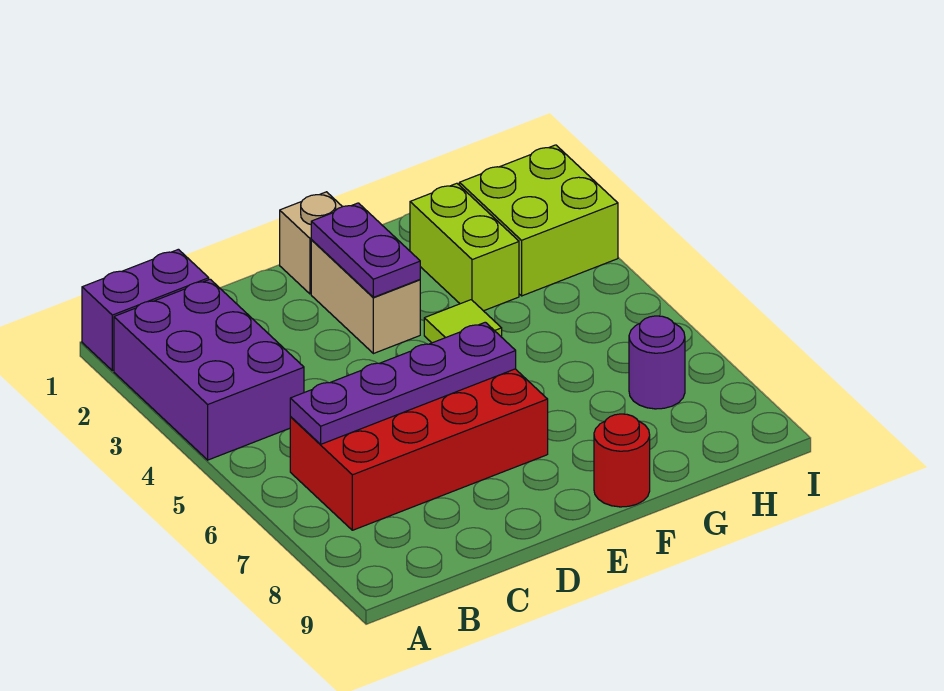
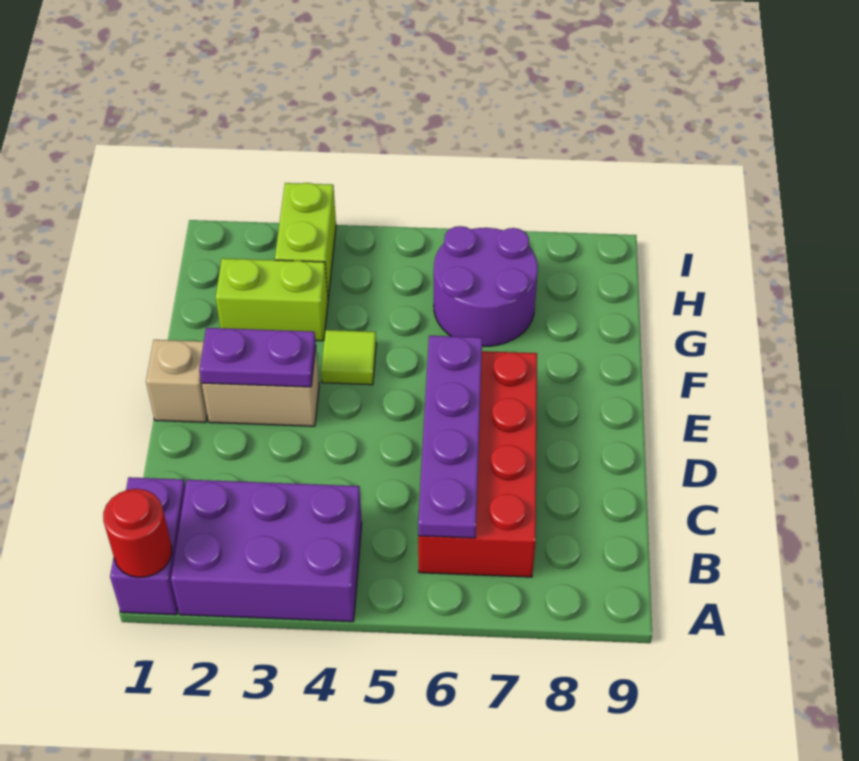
red round brick F9 level 1 -> red round brick A1 level 2
lime brick H2:I3 level 1 -> lime brick H3:I3 level 1
purple round brick H7 level 1 -> purple round brick G6:H7 level 1

